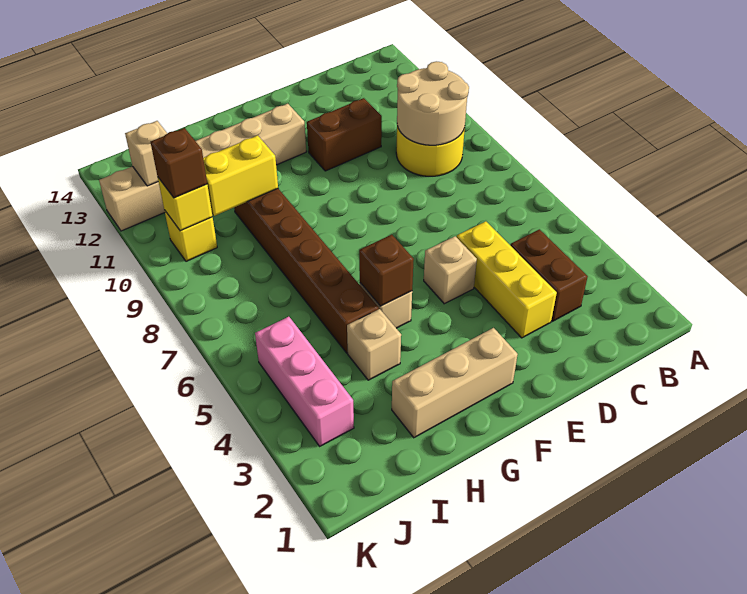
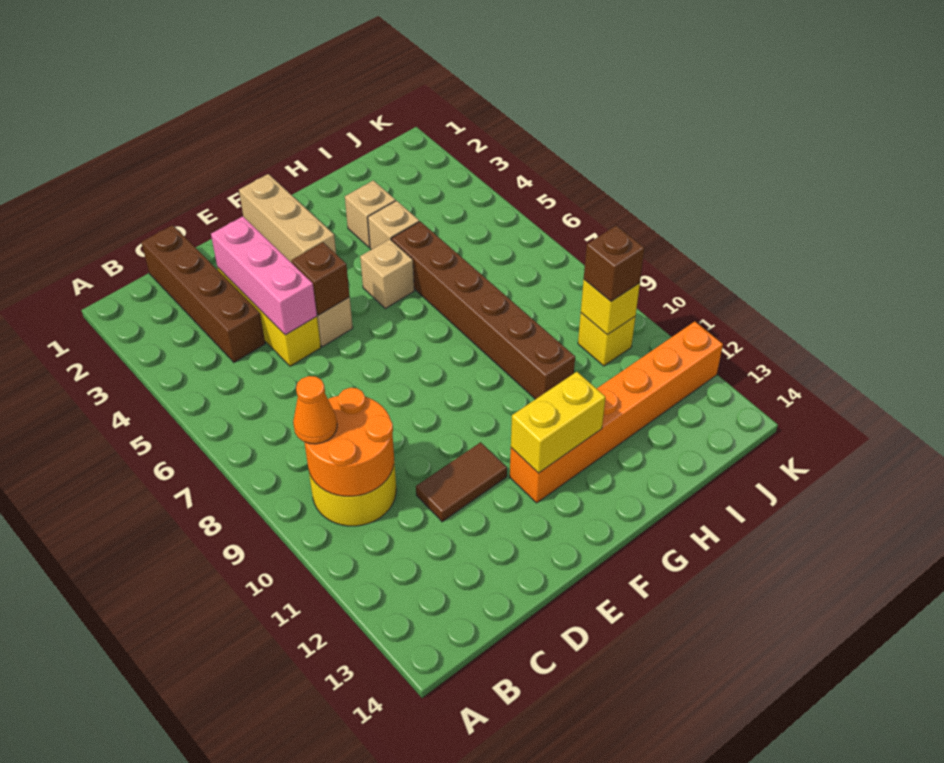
tan round brick B9:C10 level 2 -> orange round brick B9:C10 level 2
none -> orange cone B9 level 3
brown brick C3:C4 level 1 -> brown brick C1:C4 level 1
brown brick D11:E11 level 1 -> brown tile D11:E11 level 1
tan brick F2:H2 level 1 -> tan brick F1:F3 level 1
tan brick F12:K12 level 1 -> orange brick F12:K12 level 1
brown brick G5 level 2 -> brown brick E5 level 2
yellow brick H10:I10 level 2 -> yellow brick F12:G12 level 2
pink brick J3:J5 level 1 -> pink brick D3:D5 level 2
tan brick J12 level 2 -> tan brick H3 level 1

